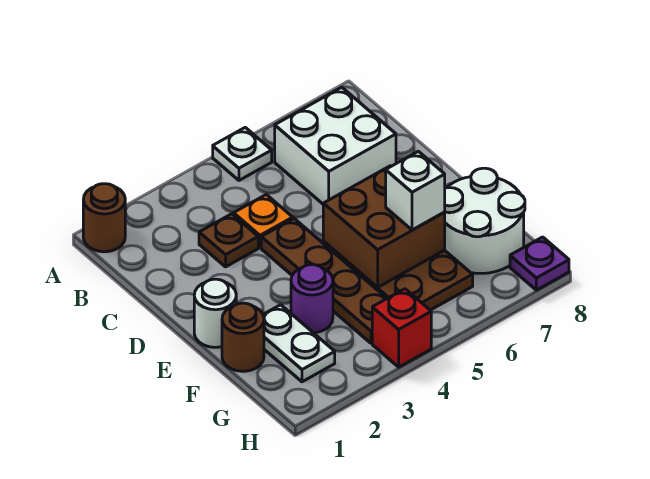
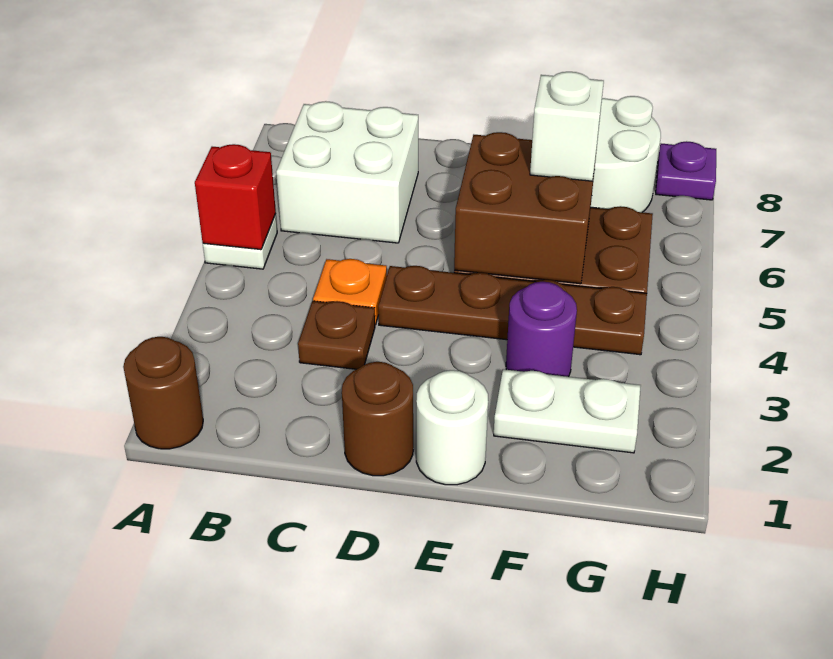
brown round brick F1 level 1 -> brown round brick D1 level 1
red brick H4 level 1 -> red brick A5 level 2

